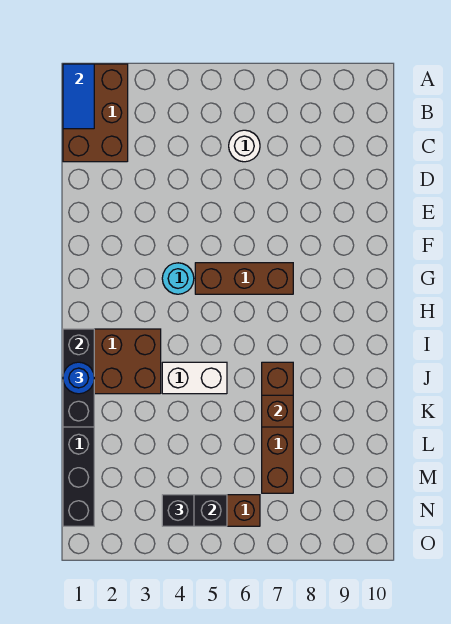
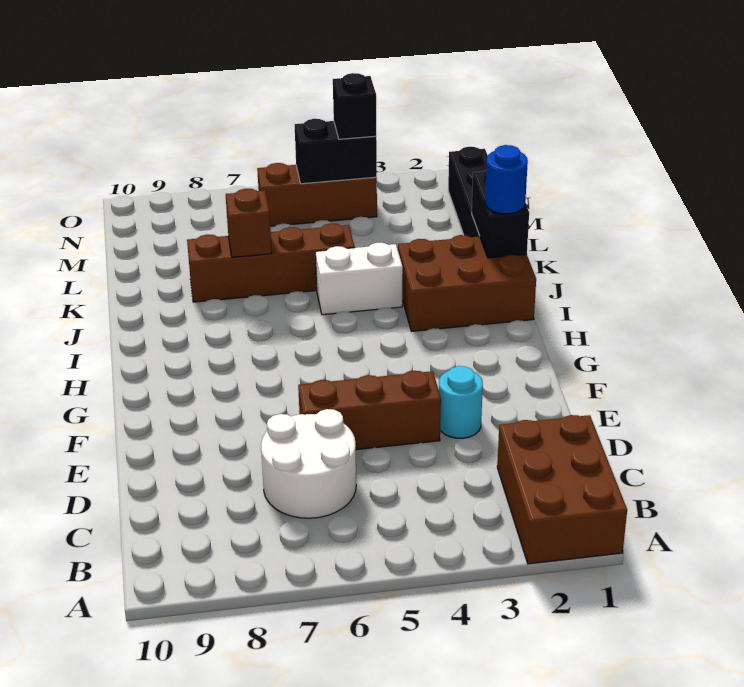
blue tile A1:B1 level 2 -> none
white round brick C6 level 1 -> white round brick C6:D7 level 1
cyan round brick G4 level 1 -> cyan round brick E3 level 1
brown brick G5:G7 level 1 -> brown brick E4:E6 level 1
black brick I1:K1 level 2 -> black brick J1:K1 level 2
brown brick J7:M7 level 1 -> brown brick K5:K8 level 1

